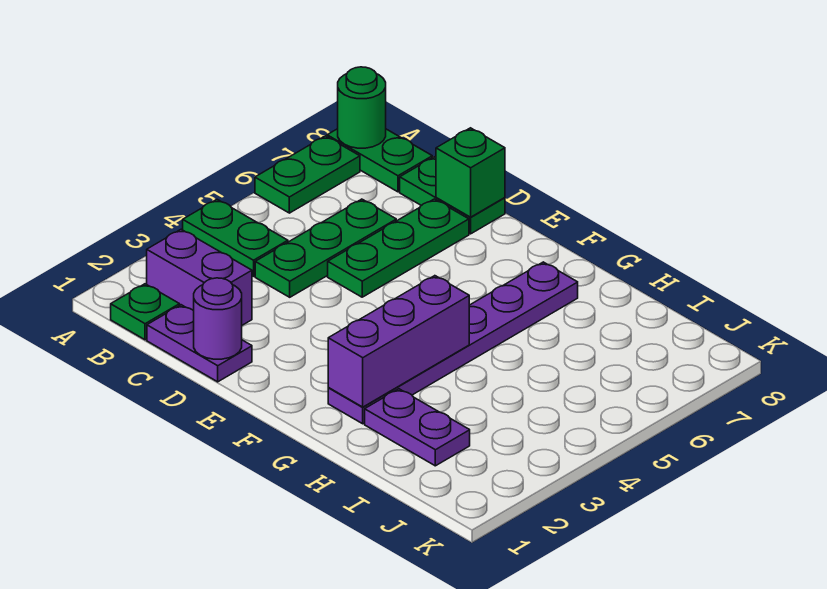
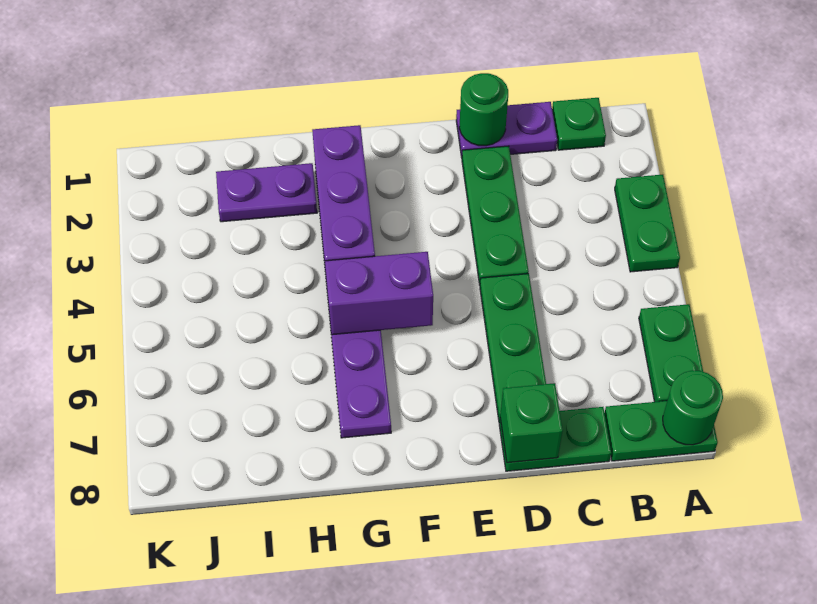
green plate A4:B4 level 1 -> green plate A3:A4 level 1
purple brick B2:C2 level 1 -> purple brick F5:G5 level 2
green plate C4:C6 level 1 -> green plate D2:D4 level 1
purple round brick D1 level 2 -> green round brick D1 level 2

